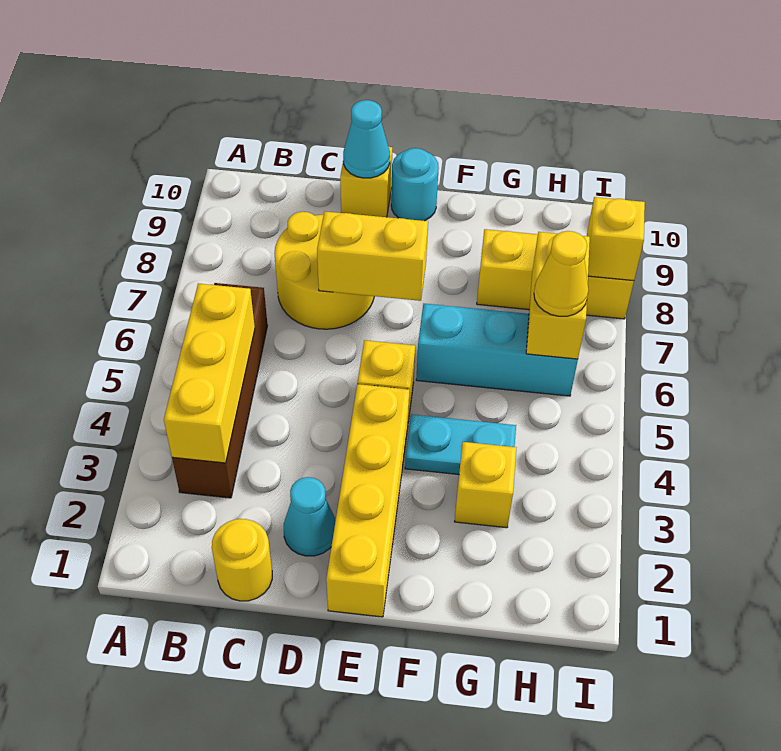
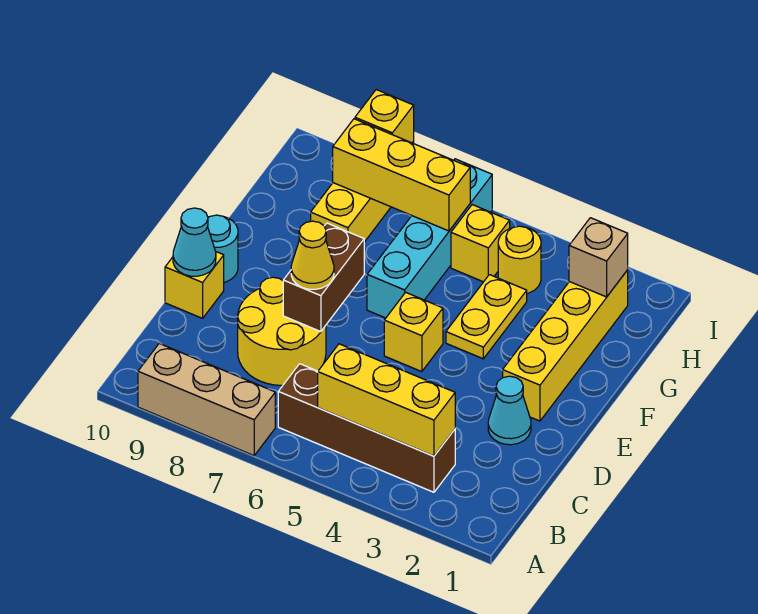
none -> tan brick A7:A9 level 1
yellow round brick C1 level 1 -> yellow round brick H4 level 1
yellow brick D7:E7 level 2 -> brown brick D7:E7 level 2
yellow brick E1:E4 level 1 -> yellow brick E2:H2 level 1
cyan plate F4:G4 level 1 -> yellow plate F4:G4 level 1
cyan brick F6:H6 level 1 -> cyan brick F6:I6 level 1
yellow brick G3 level 1 -> yellow brick H5 level 1
none -> tan brick H2 level 2
yellow brick H6:H7 level 2 -> yellow brick H6:H8 level 2
yellow cone H6 level 3 -> yellow cone D7 level 3

